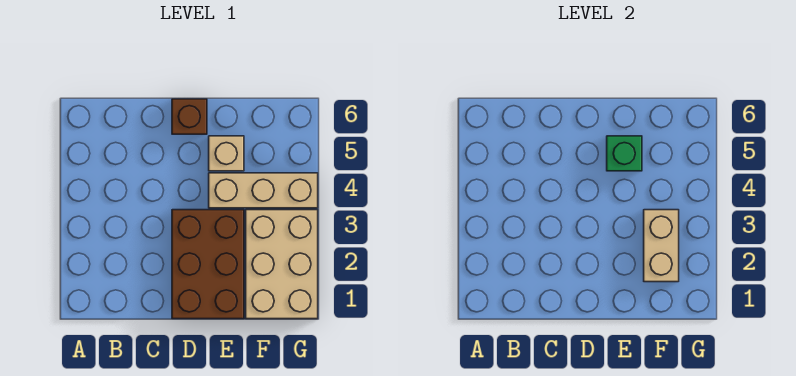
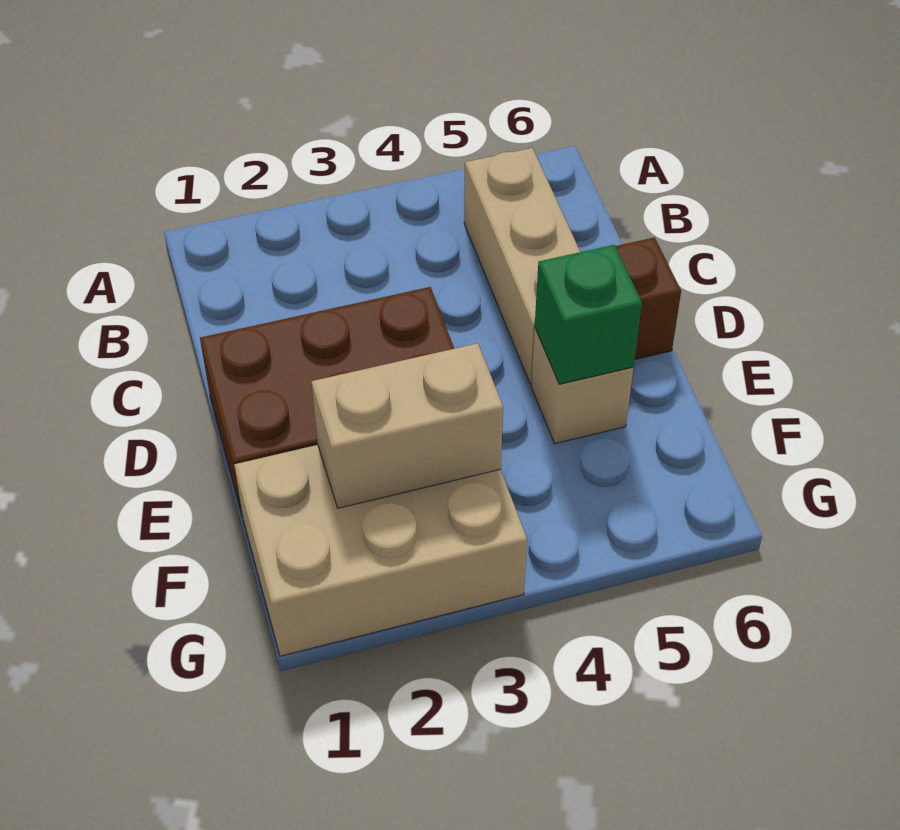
tan brick E4:G4 level 1 -> tan brick B5:D5 level 1

